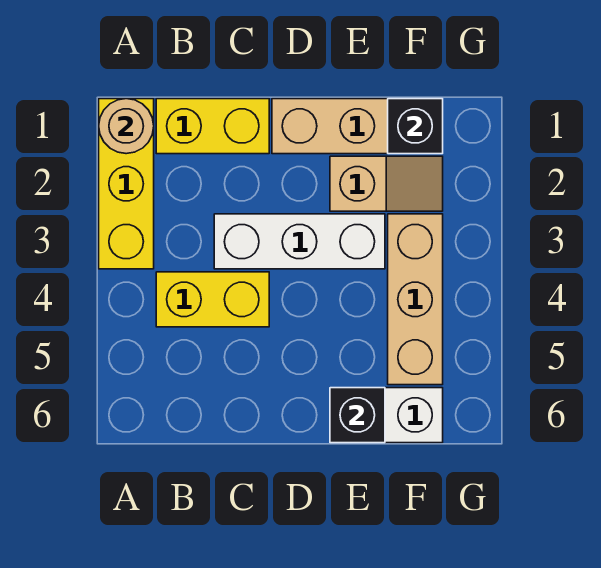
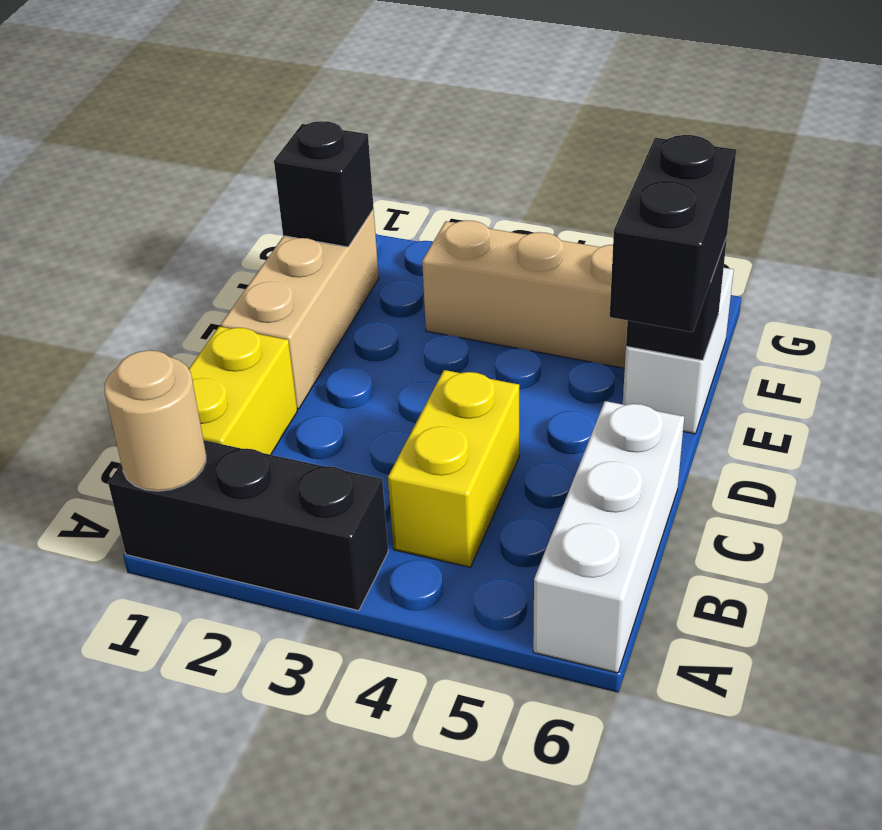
yellow brick A1:A3 level 1 -> black brick A1:A3 level 1
white brick C3:E3 level 1 -> white brick A6:C6 level 1
none -> black brick D6:E6 level 3
tan slope E2:F2 level 1 top E -> none

